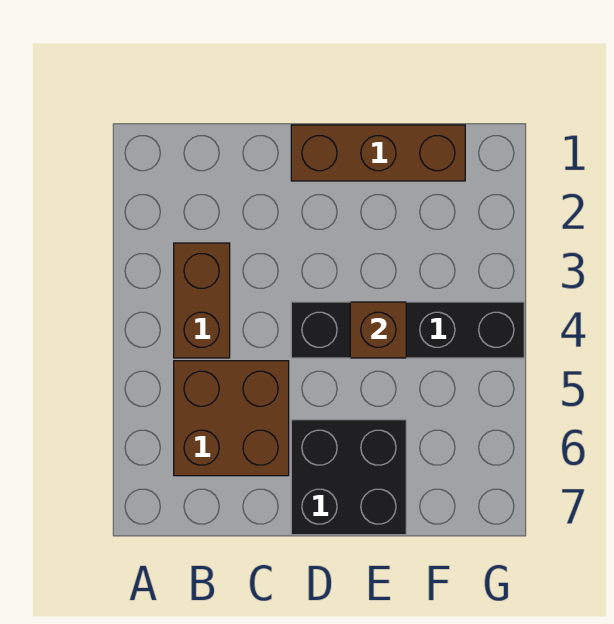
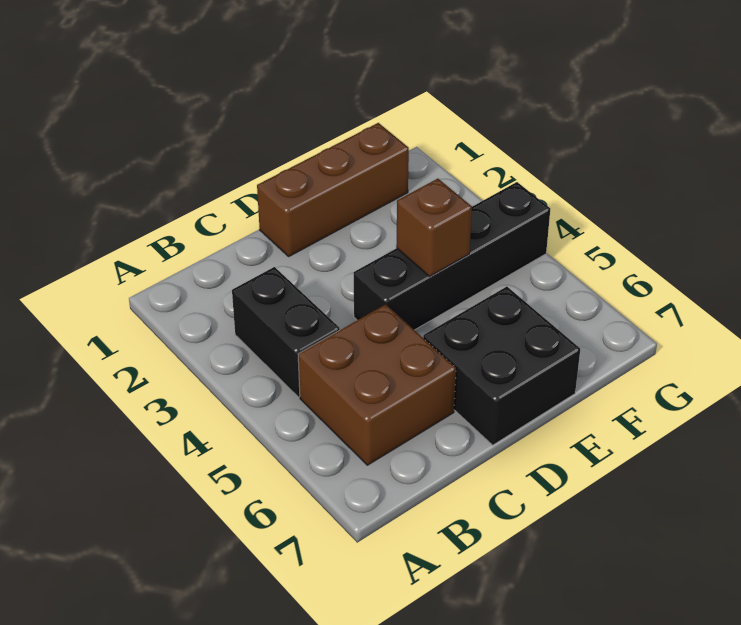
brown brick B3:B4 level 1 -> black brick B3:B4 level 1

